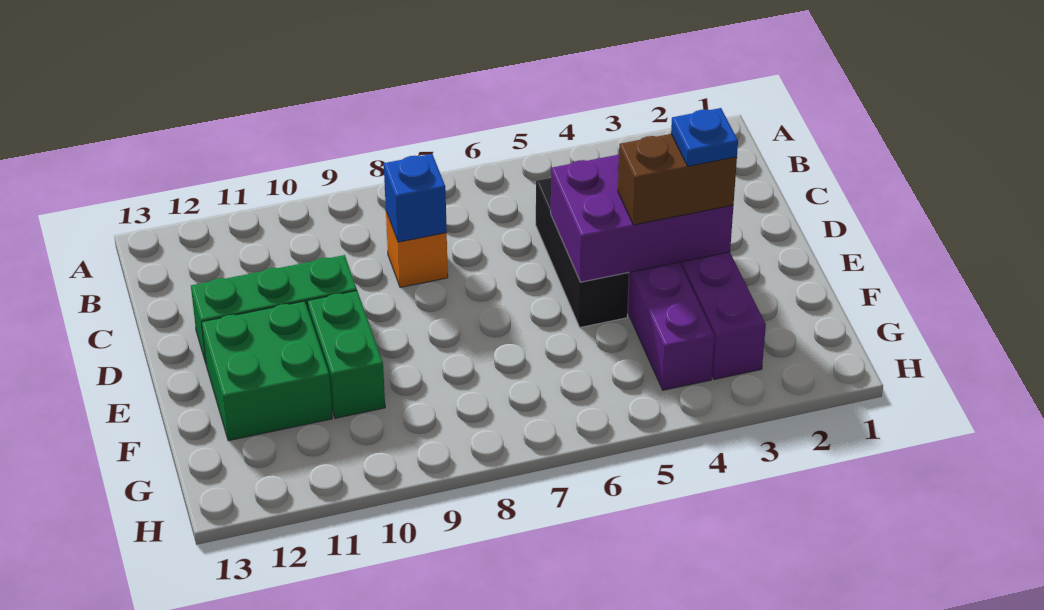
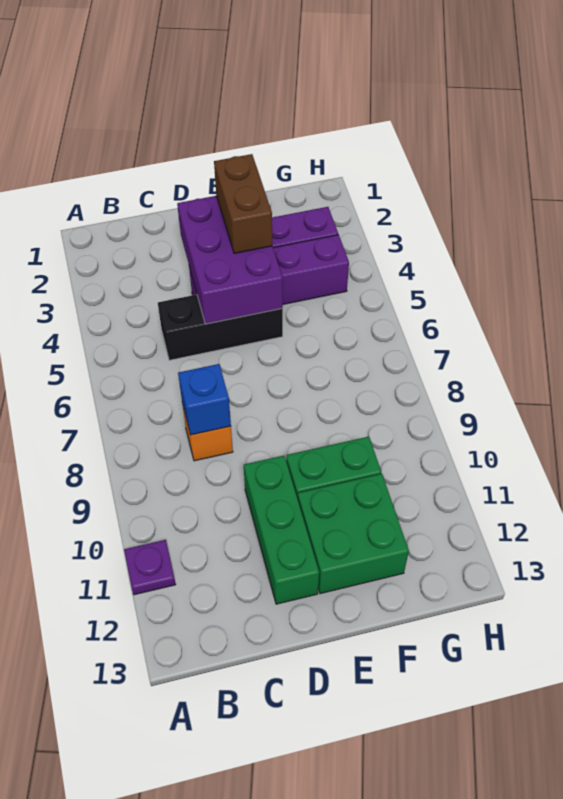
none -> purple plate A11 level 1
blue plate E3 level 4 -> none

